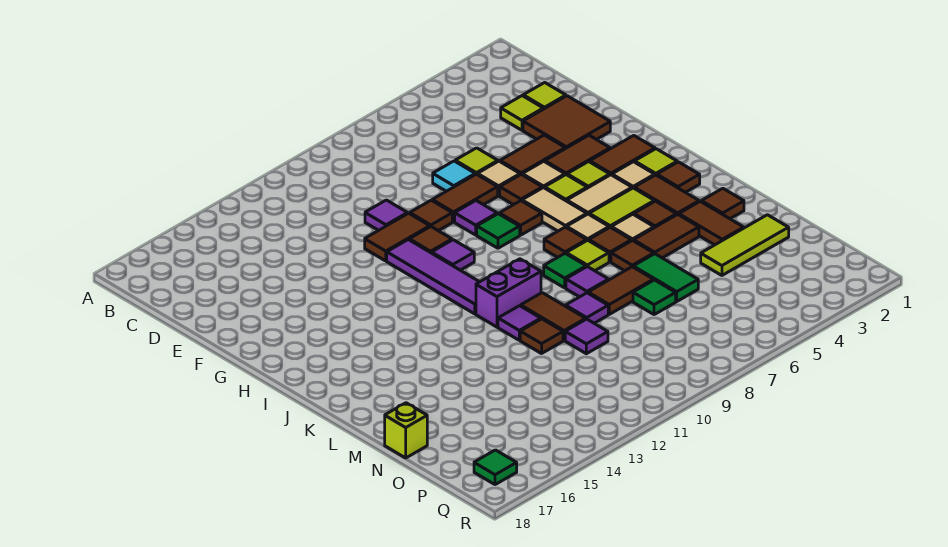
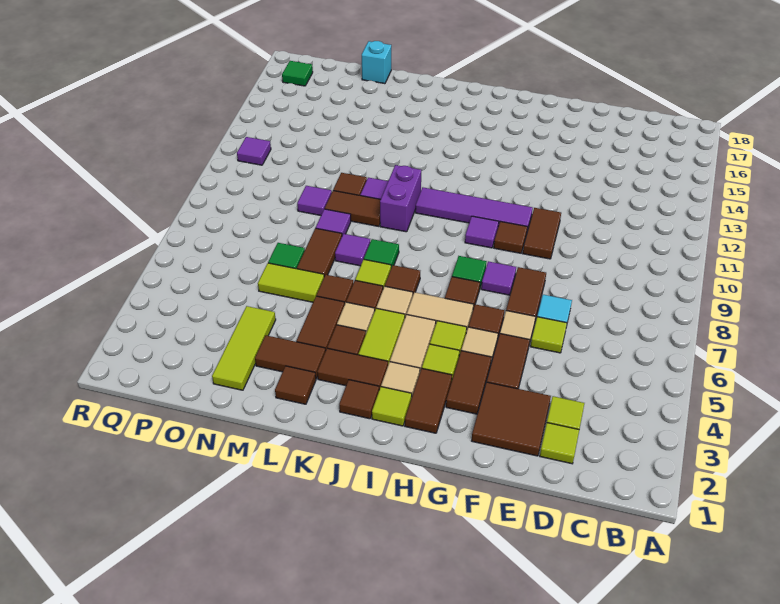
purple tile E10 level 1 -> purple tile Q12 level 1
brown tile F9 level 1 -> none
green tile M6:N6 level 1 -> lime tile M6:N6 level 1
lime brick N18 level 1 -> cyan brick N18 level 1

